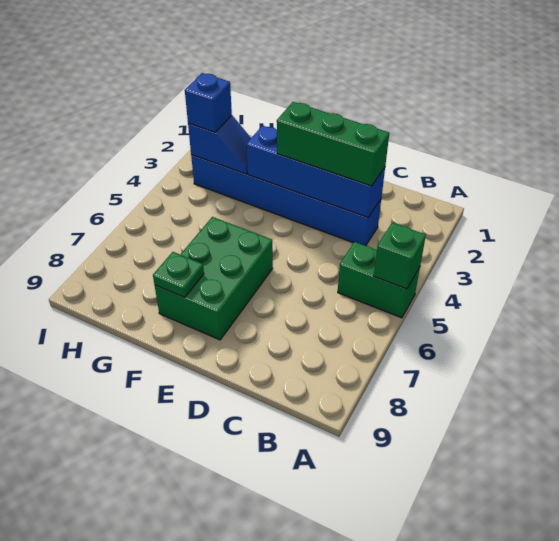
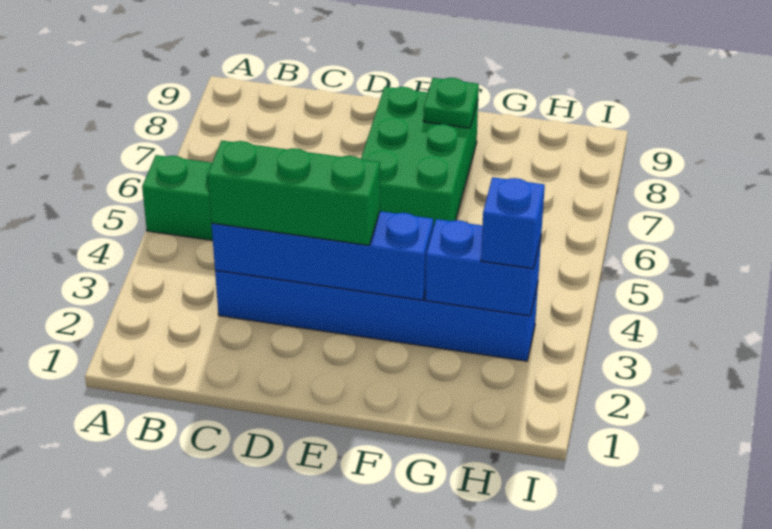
green brick A5 level 2 -> none
blue slope G3:H3 level 2 top H -> blue brick G3:H3 level 2

